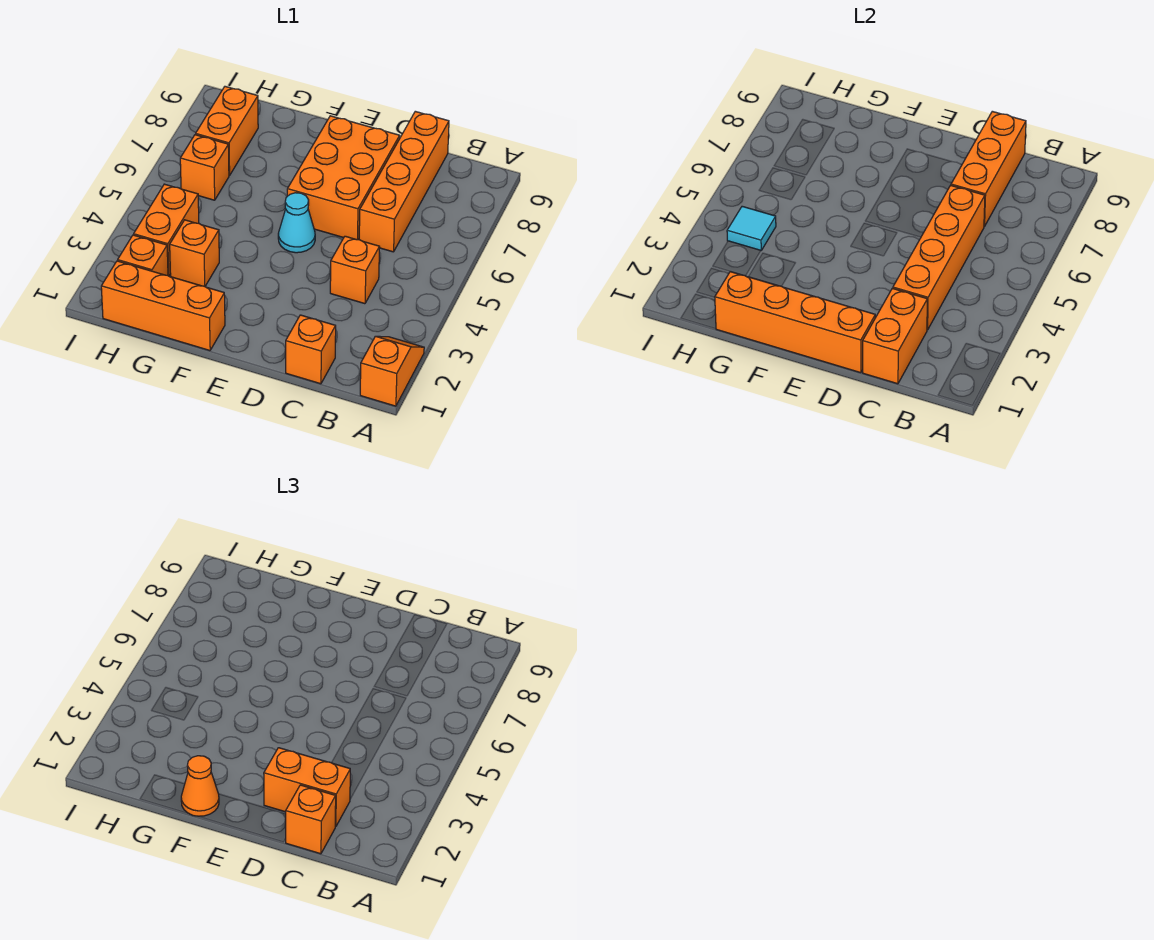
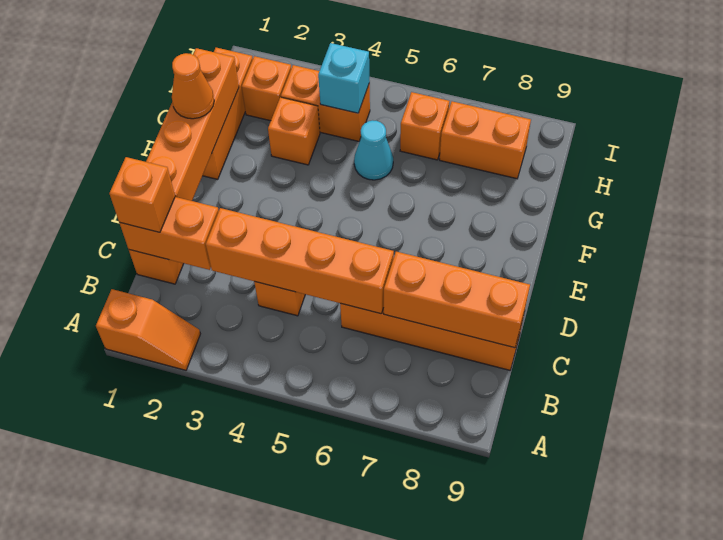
orange brick C2:D2 level 3 -> none
orange brick D6:E8 level 1 -> none
cyan cone E5 level 1 -> cyan cone G5 level 1
cyan tile H4 level 2 -> cyan brick H4 level 2

